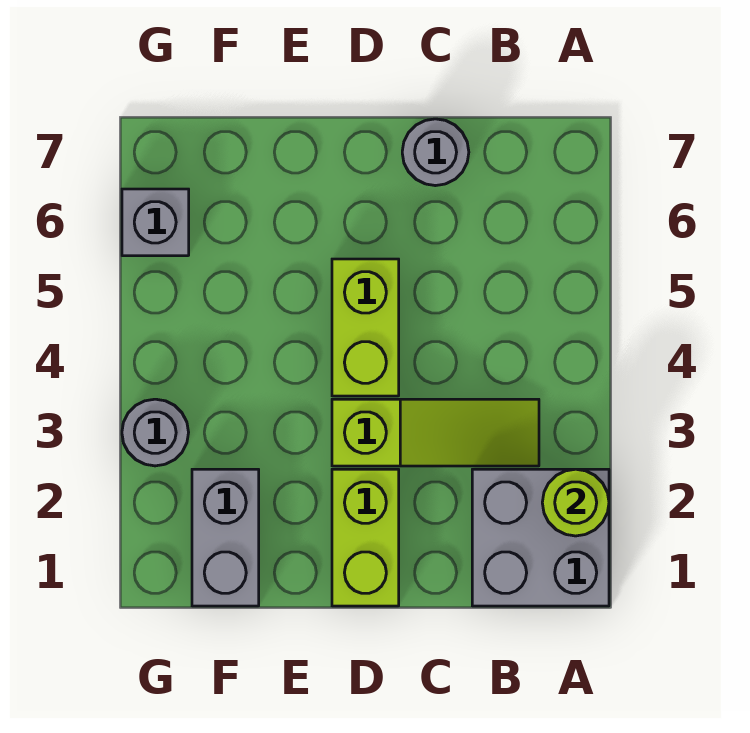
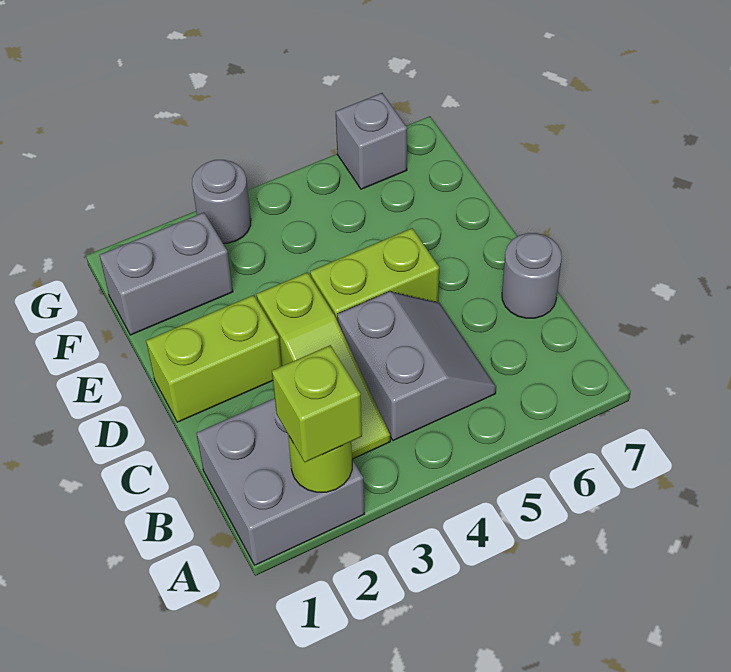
none -> lime brick A2 level 3
none -> grey slope B4:C5 level 1 top 4

